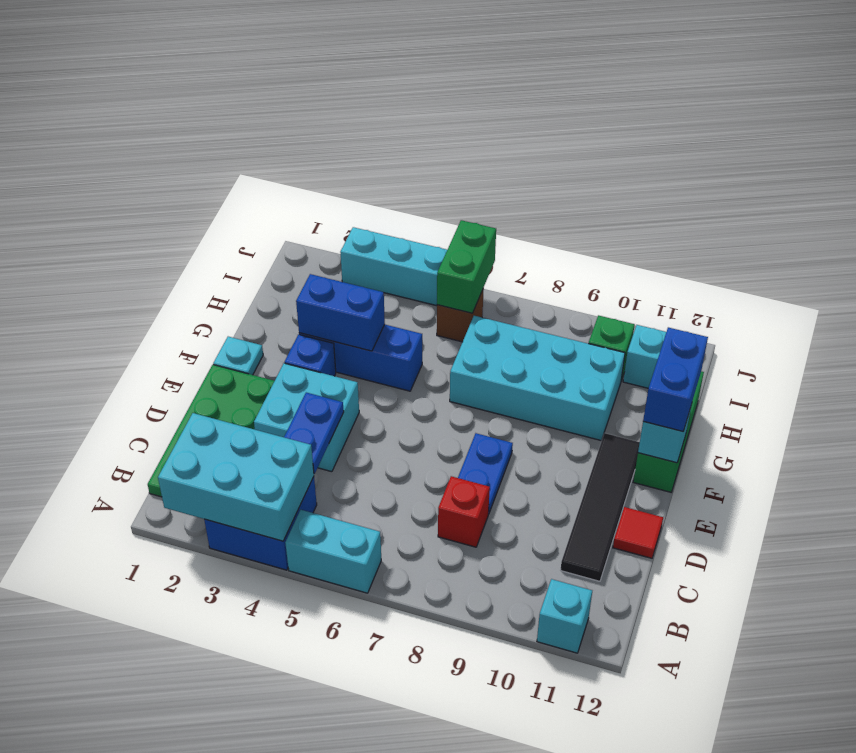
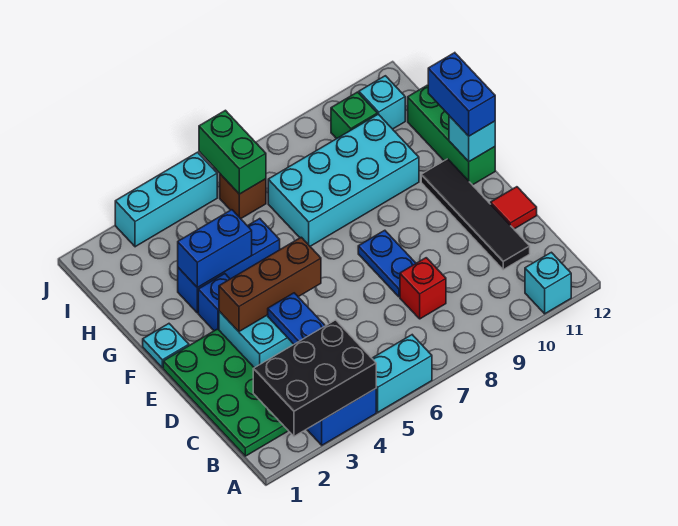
cyan brick A2:B4 level 2 -> black brick A2:B4 level 2
none -> brown brick E3:E5 level 2

